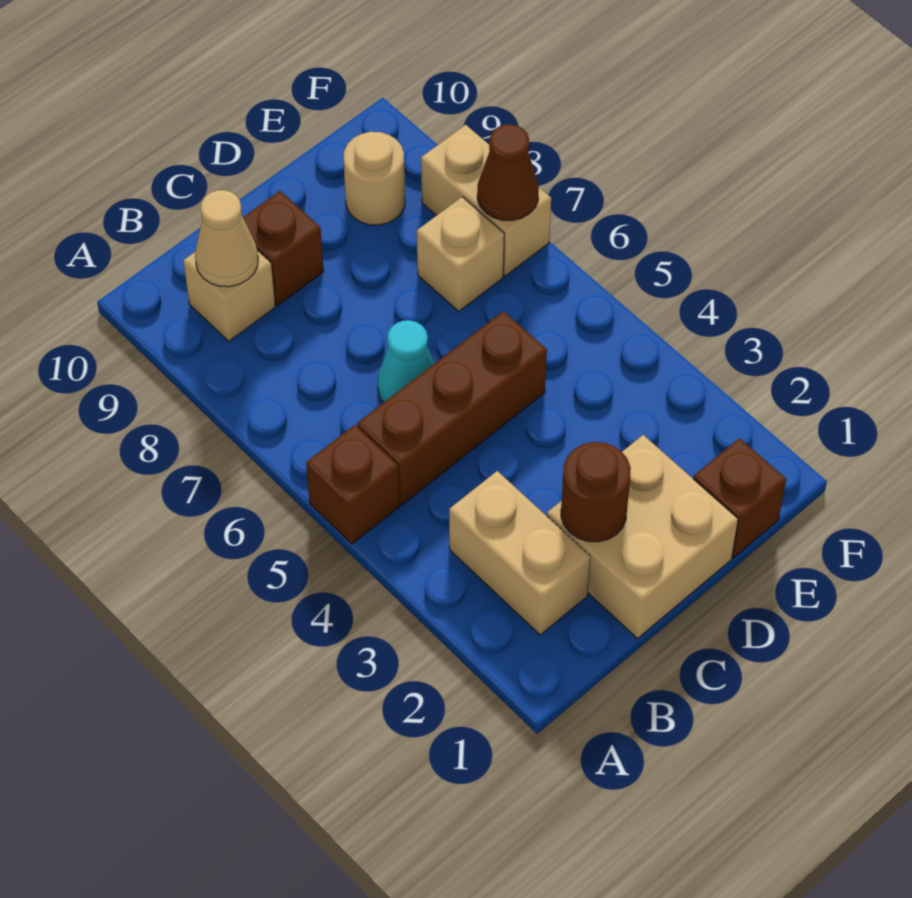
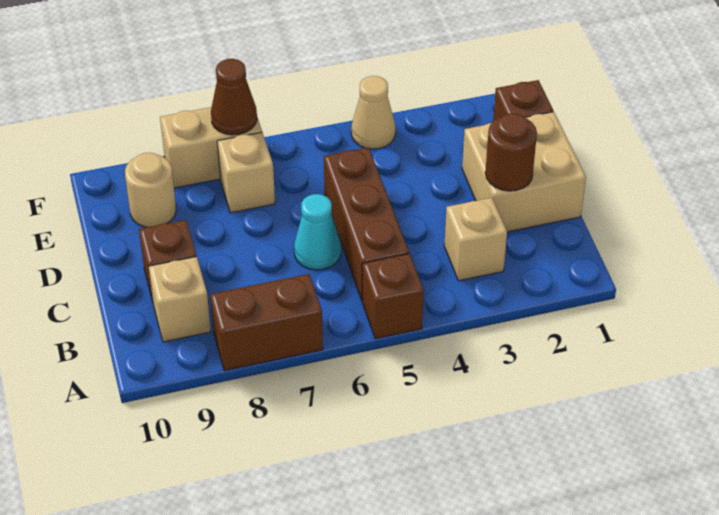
none -> brown brick A7:A8 level 1
tan brick B2:B3 level 1 -> tan brick B3 level 1
tan cone B9 level 2 -> tan cone F4 level 1

